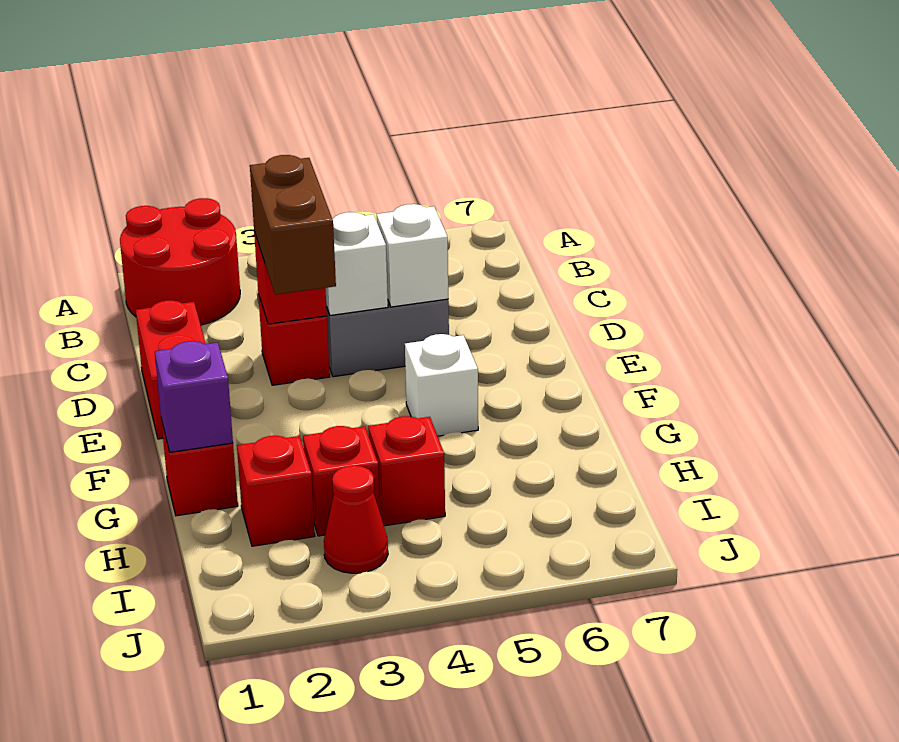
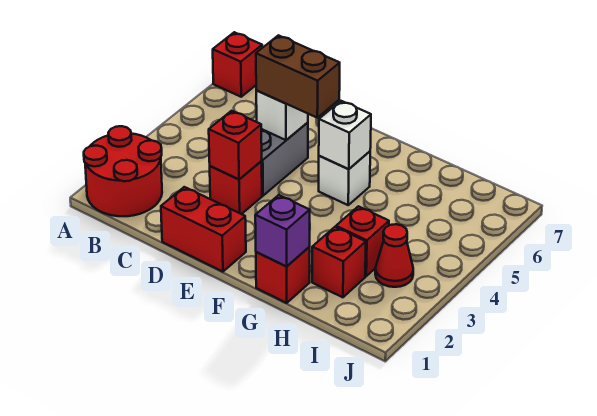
brown brick D3:E3 level 3 -> brown brick D5:E5 level 3
white brick D4 level 2 -> white brick F5 level 2
red brick H4 level 1 -> red brick A7 level 1

